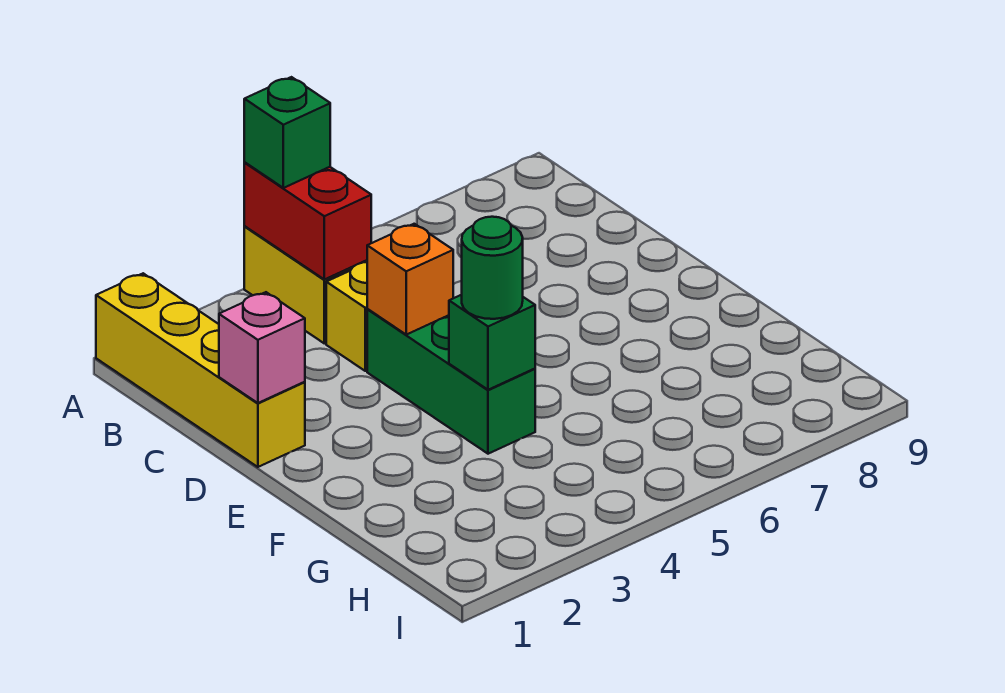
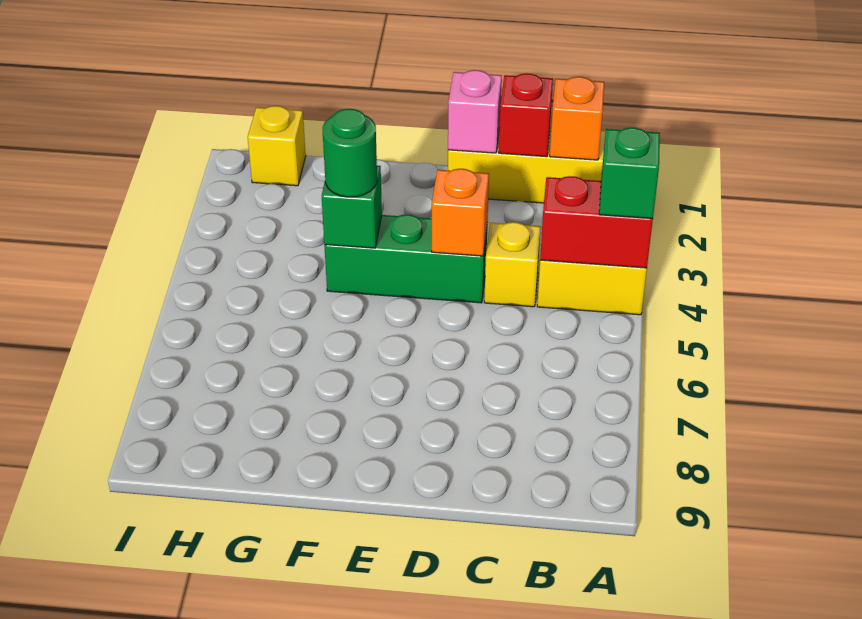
none -> orange brick B1 level 2
none -> red brick C1 level 2
none -> yellow brick H1 level 1

